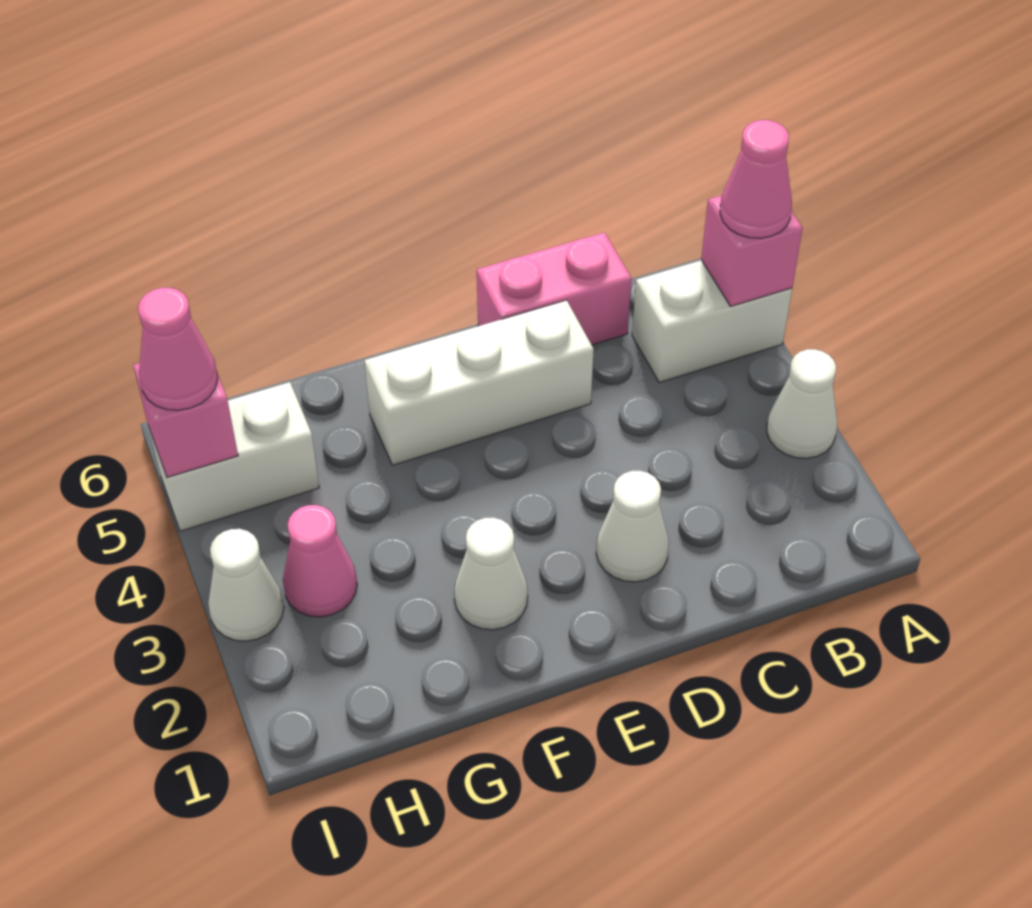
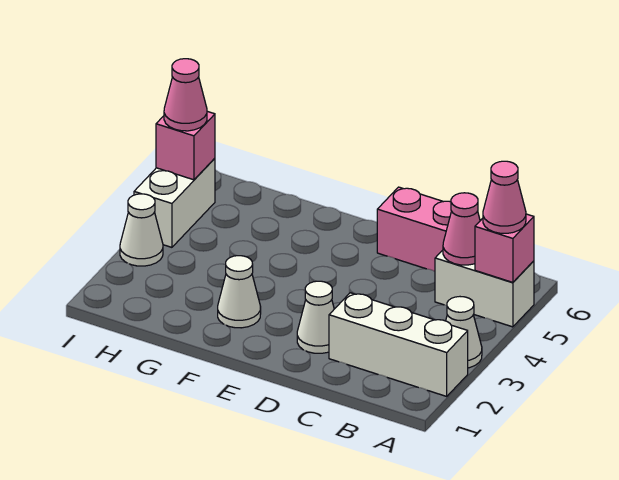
white brick D5:F5 level 1 -> white brick A2:C2 level 1
pink cone H3 level 1 -> pink cone B5 level 2
white brick H5:I5 level 1 -> white brick I4:I5 level 1

